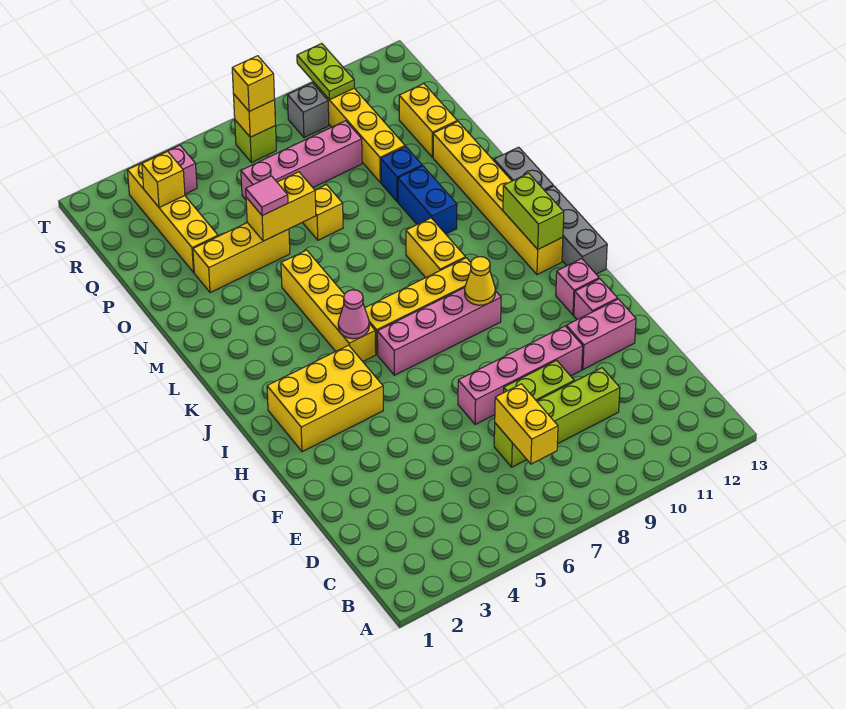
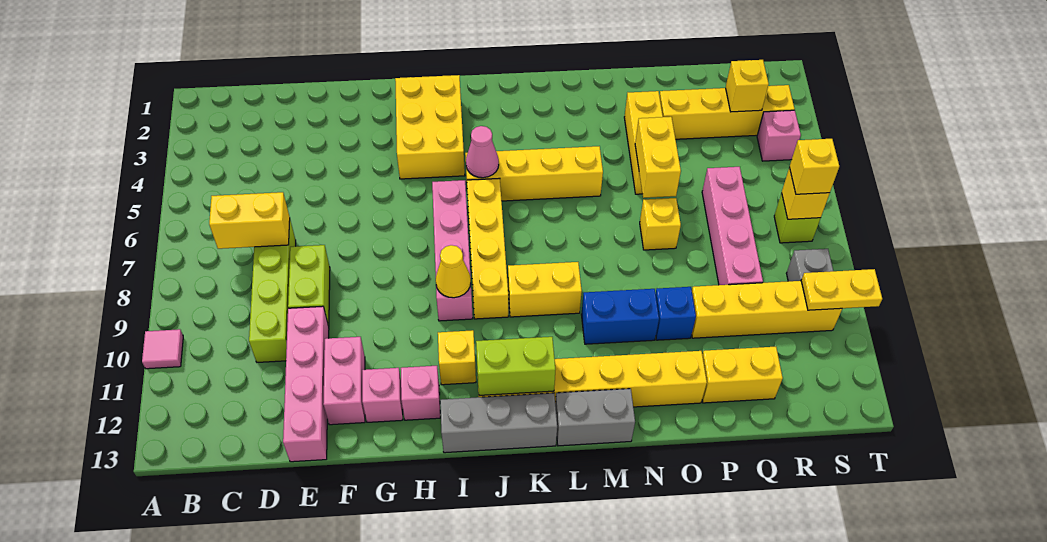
pink brick F7:F10 level 1 -> pink brick E10:E13 level 1
none -> yellow brick I11 level 1
pink tile O5 level 3 -> pink tile A10 level 1
lime plate S10:T10 level 2 -> yellow plate S10:T10 level 2

